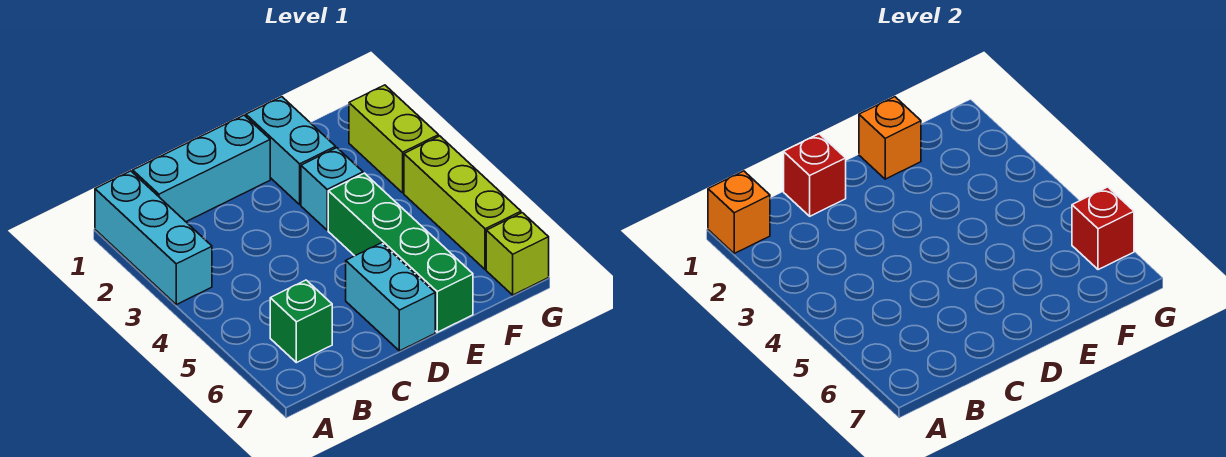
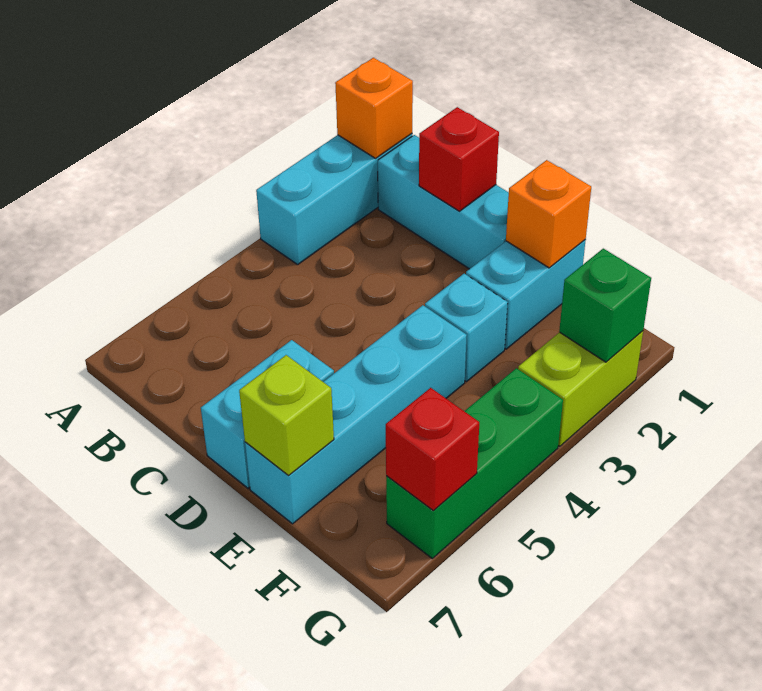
green brick B6 level 1 -> green brick G2 level 2
green brick E4:E7 level 1 -> cyan brick E4:E7 level 1
lime brick G4:G6 level 1 -> green brick G4:G6 level 1
lime brick G7 level 1 -> lime brick E7 level 2

